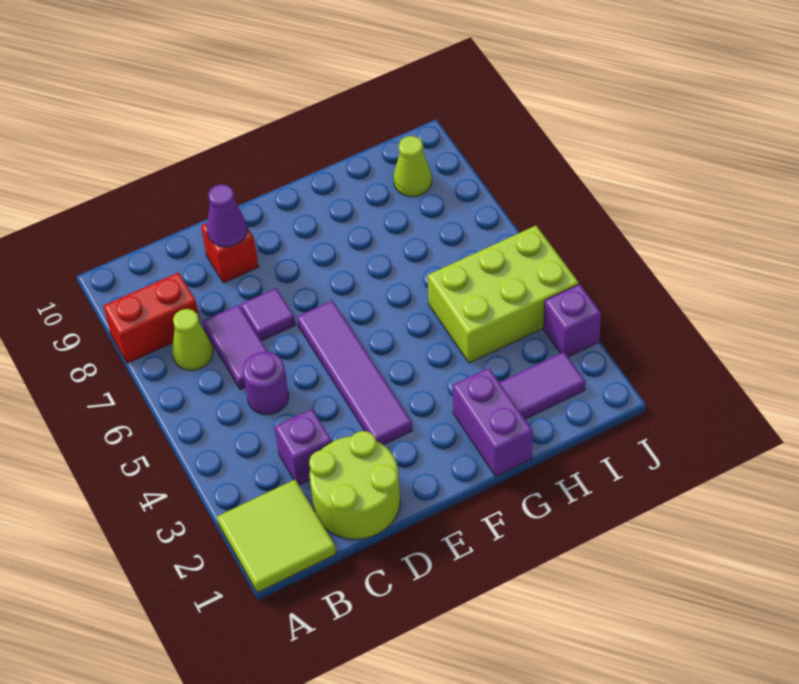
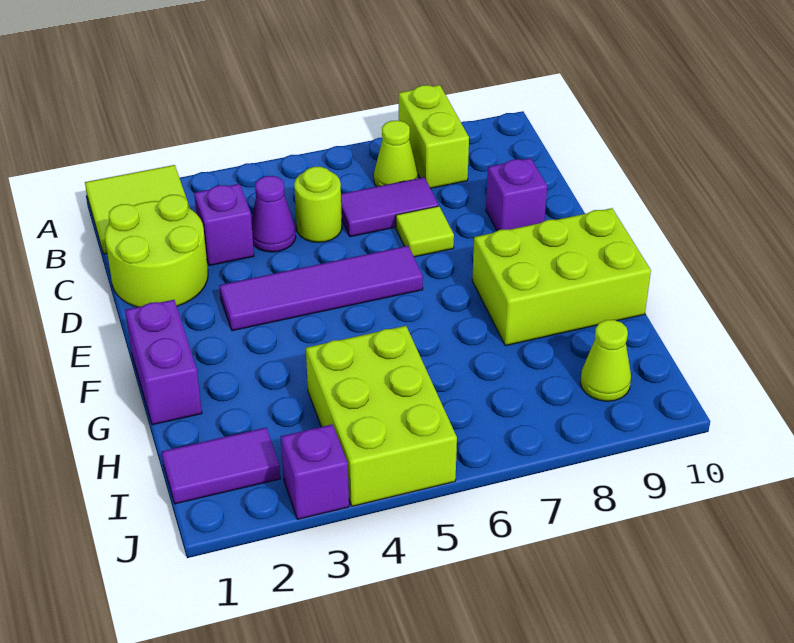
red brick A8:B8 level 1 -> lime brick A8:B8 level 1
purple round brick C5 level 1 -> lime round brick C5 level 1
purple tile D7 level 1 -> lime tile D7 level 1
red brick D9 level 1 -> purple brick D9 level 1
purple cone D9 level 2 -> purple cone C4 level 1
none -> lime brick F8:G10 level 1
purple brick G1:G2 level 1 -> purple brick F1:G1 level 1
purple tile H2:I2 level 1 -> purple tile I1:I2 level 1

